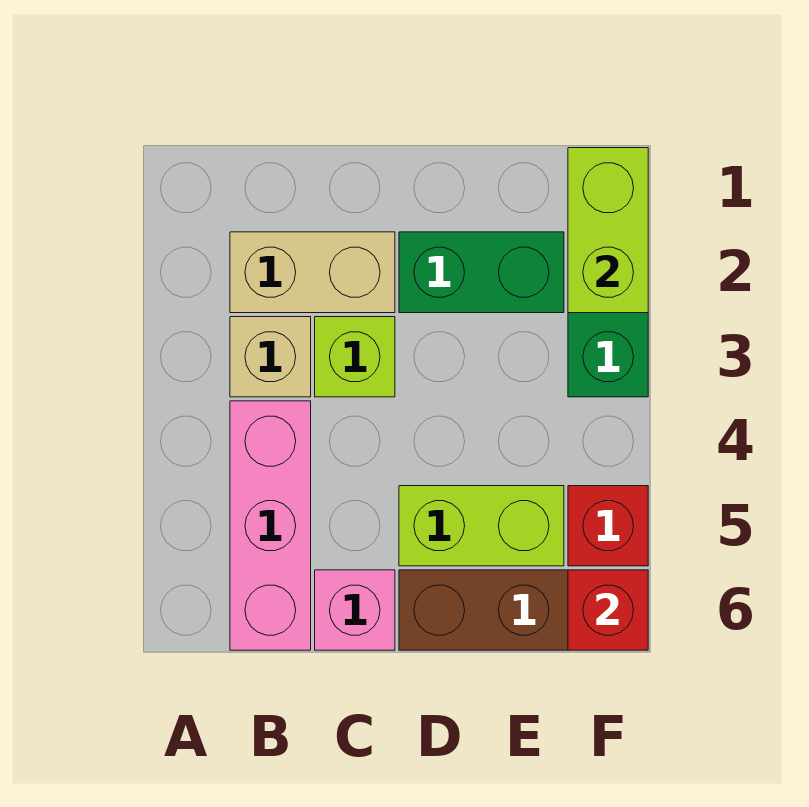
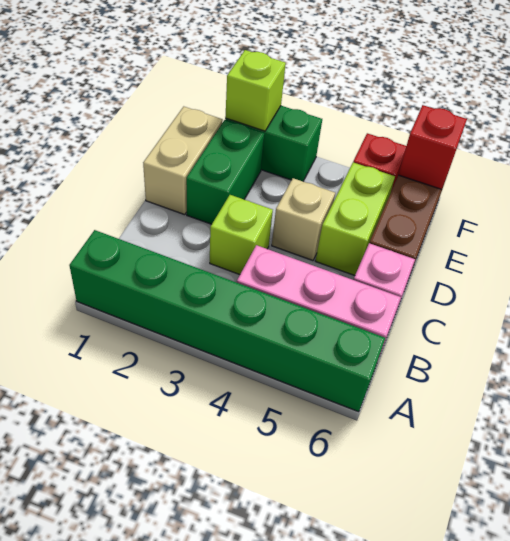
none -> green brick A1:A6 level 1
tan brick B2:C2 level 1 -> tan brick D1:E1 level 1
tan brick B3 level 1 -> tan brick D4 level 1
lime brick F1:F2 level 2 -> lime brick F2 level 2

